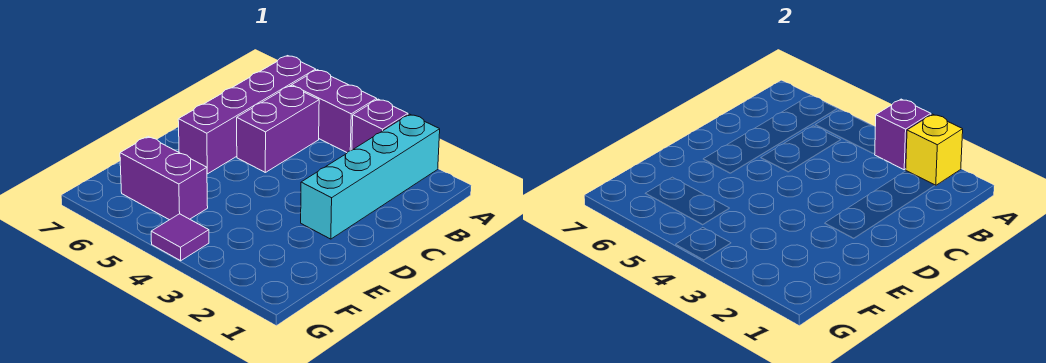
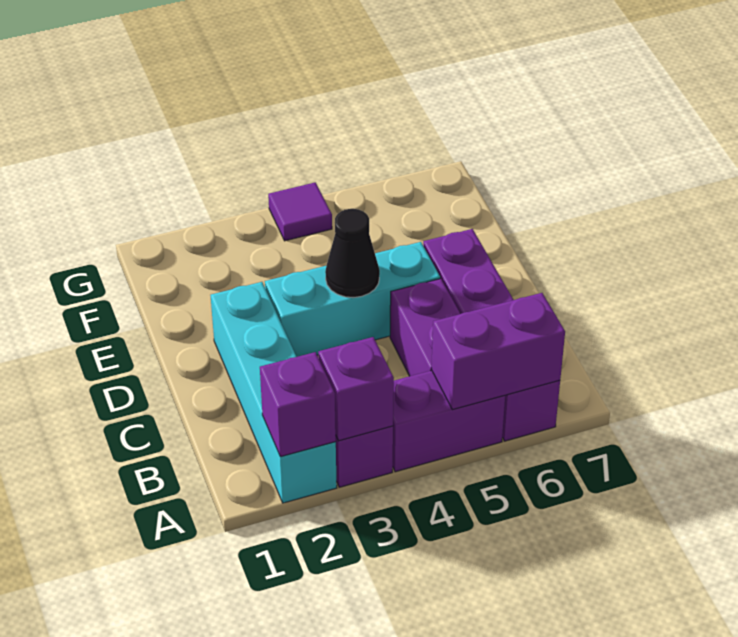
yellow brick A2 level 2 -> purple brick A2 level 2
none -> cyan brick D3:D5 level 1
none -> black cone D4 level 2
purple brick F5:F6 level 1 -> purple brick A5:A6 level 2

